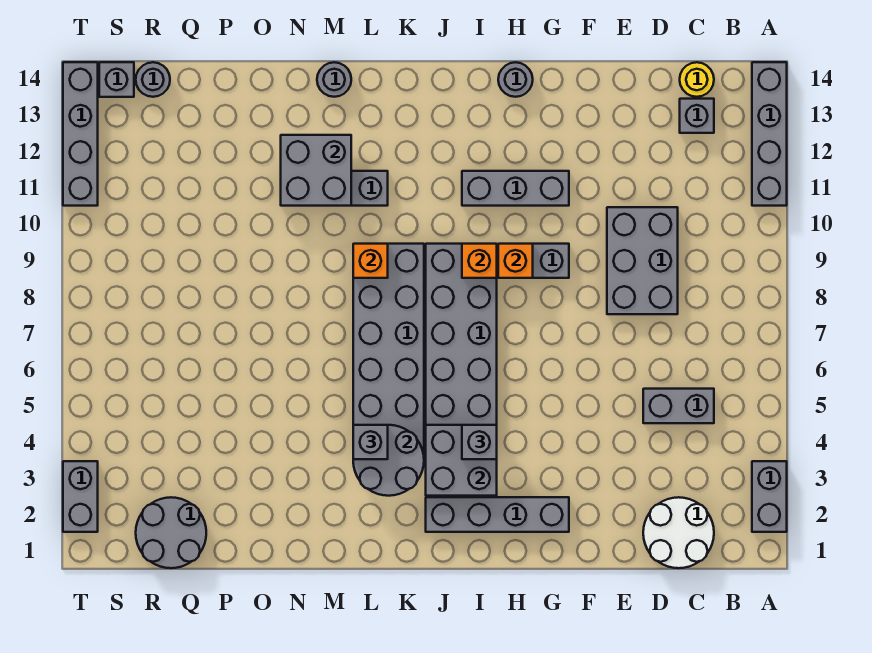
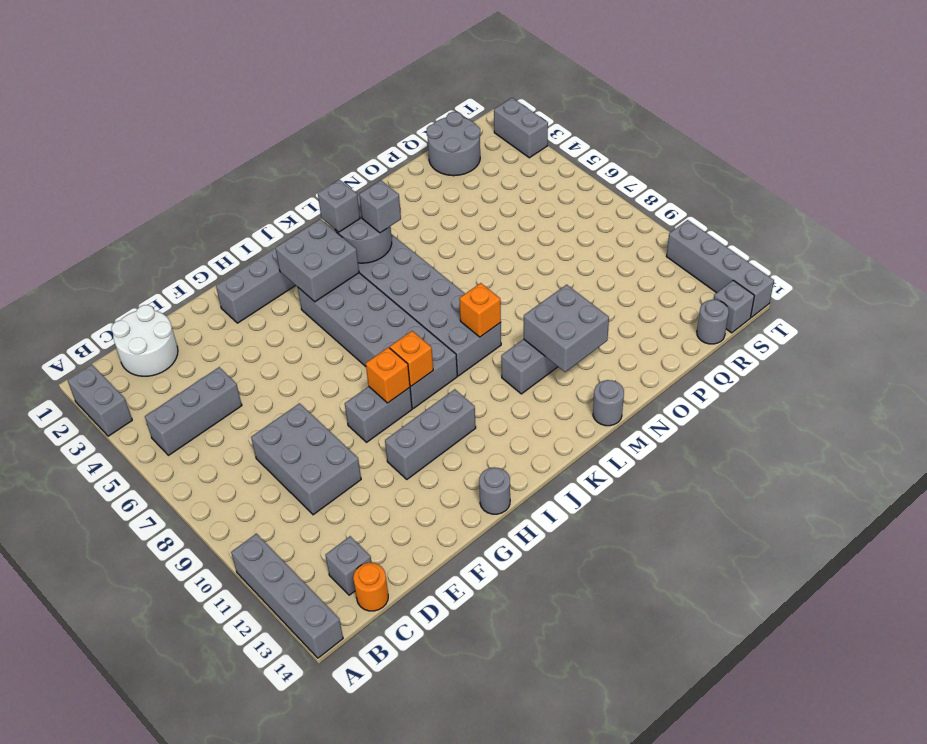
grey brick C5:D5 level 1 -> grey brick B5:D5 level 1
yellow round brick C14 level 1 -> orange round brick C14 level 1
grey brick I4 level 3 -> grey brick K3 level 3

